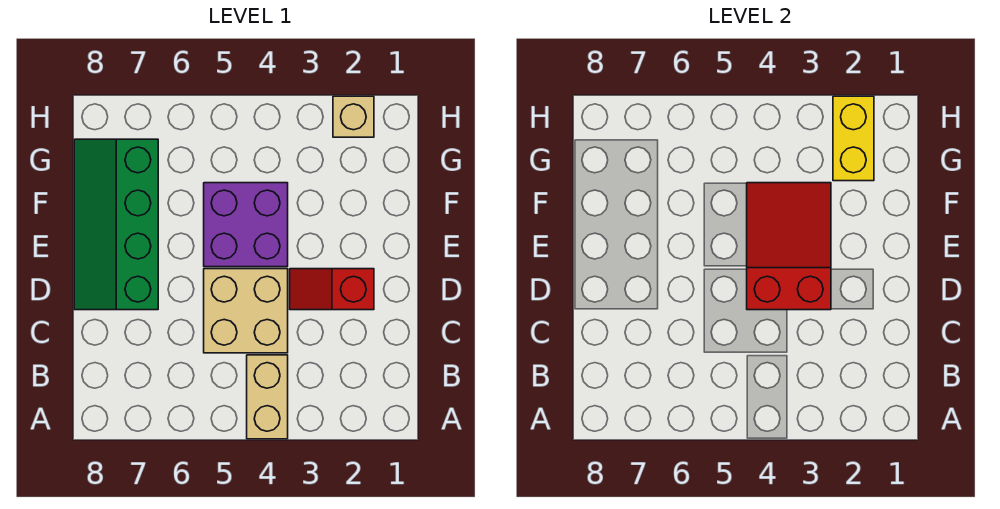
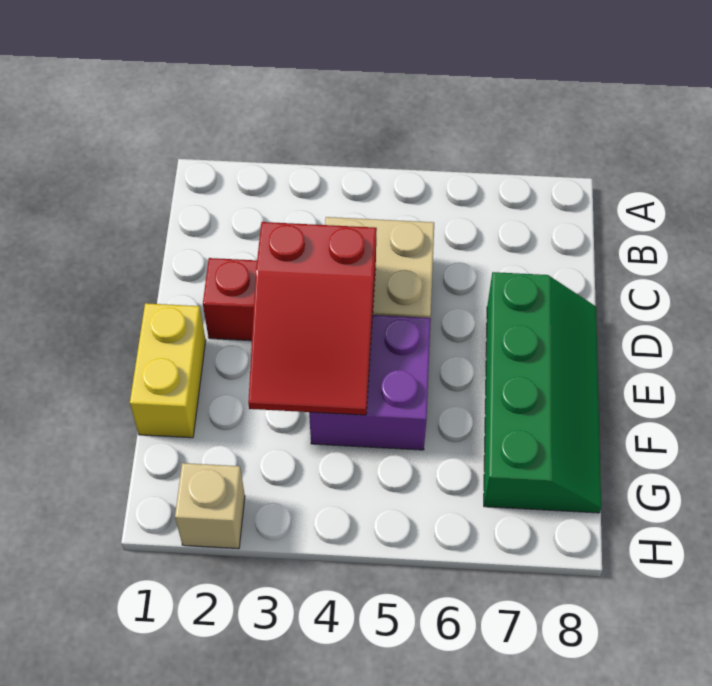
tan brick A4:B4 level 1 -> none
yellow brick G2:H2 level 2 -> yellow brick E1:F1 level 1

